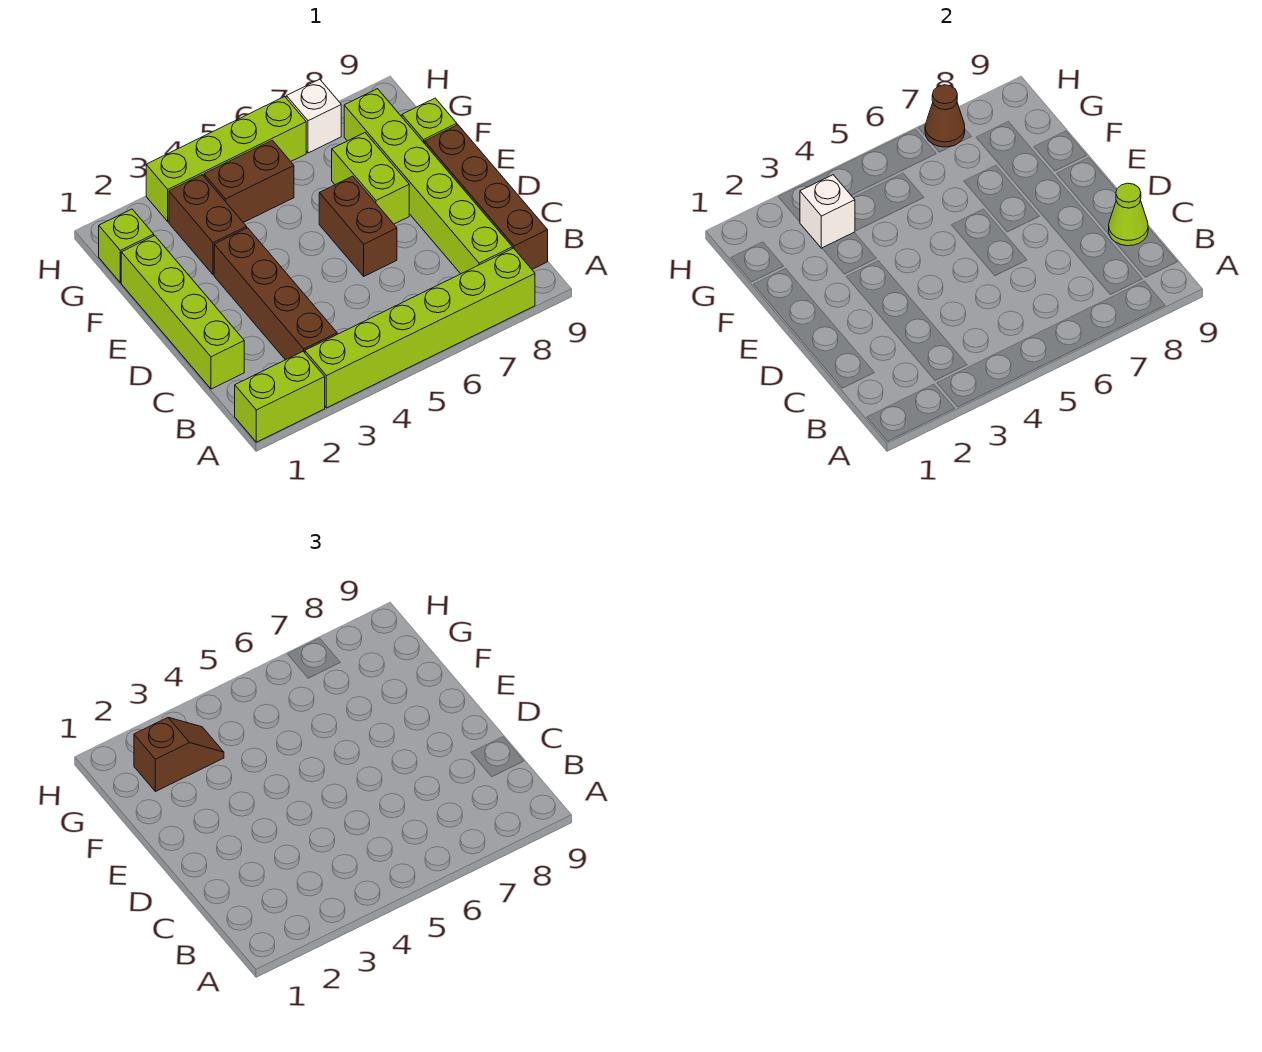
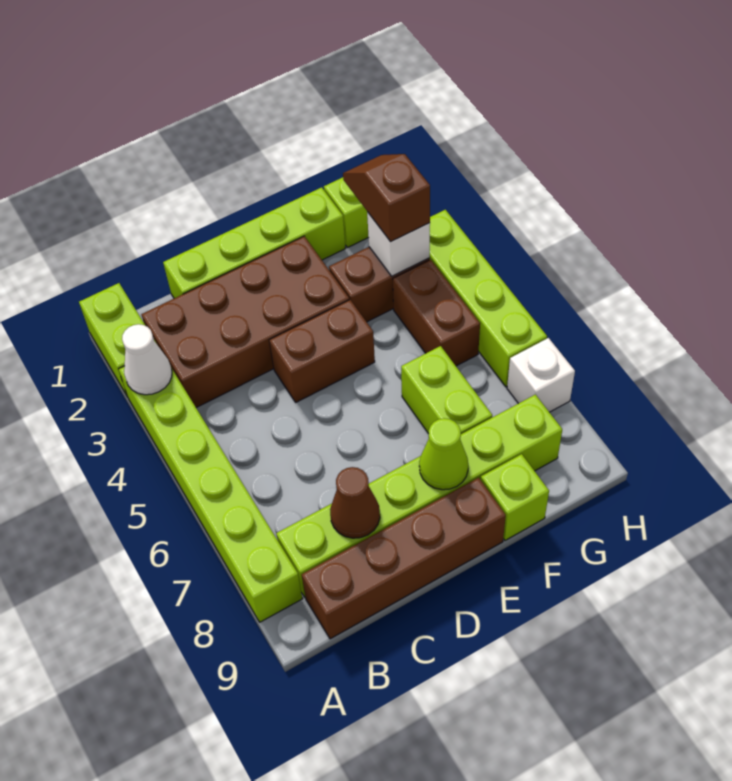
none -> white cone A3 level 2
brown brick B3:E3 level 1 -> brown brick B2:E3 level 1
lime cone C9 level 2 -> lime cone E8 level 2
brown brick D6:E6 level 1 -> brown brick D4:E4 level 1
lime brick E7:F7 level 1 -> lime brick F6:F7 level 1
brown slope G2:G3 level 3 top 2 -> brown slope G2:G3 level 3 top 3
brown cone H7 level 2 -> brown cone C8 level 2

